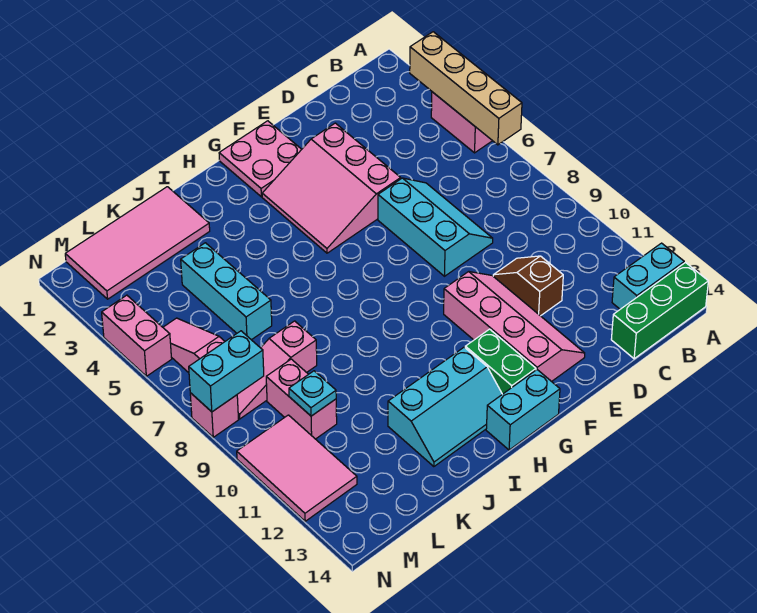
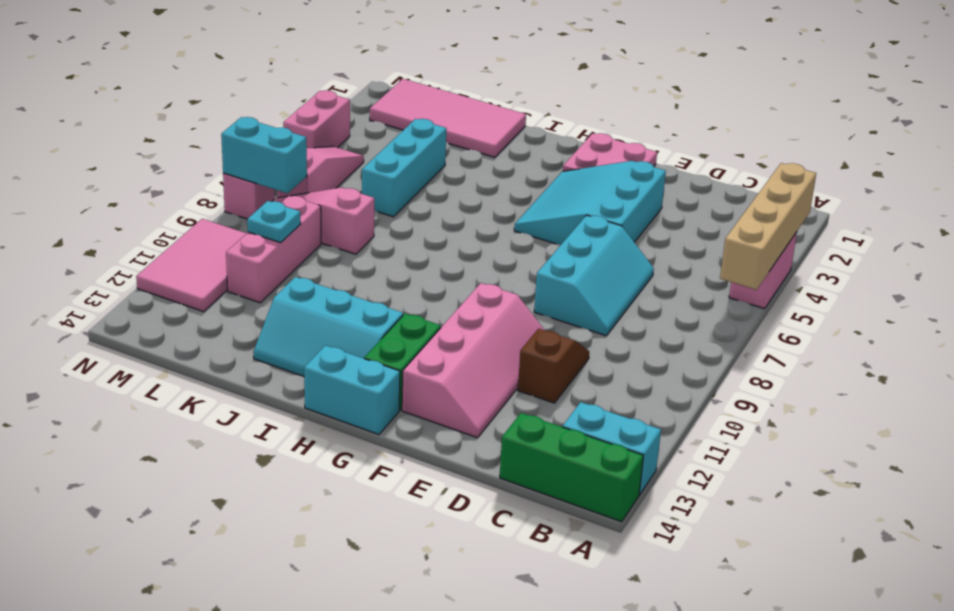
pink slope E3:G5 level 1 top E -> cyan slope E3:G5 level 1 top E
pink brick L9:L10 level 1 -> pink brick L9:L11 level 1

